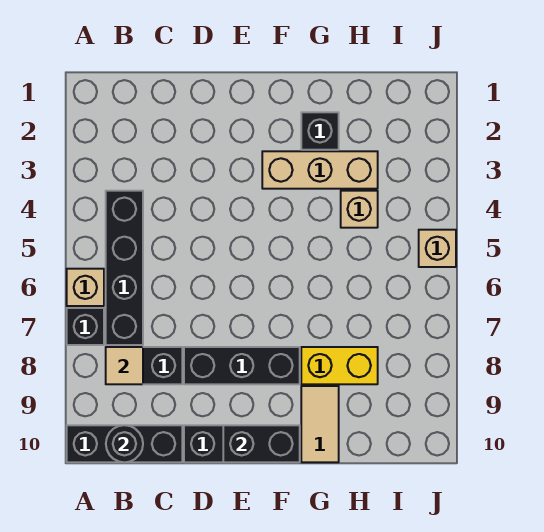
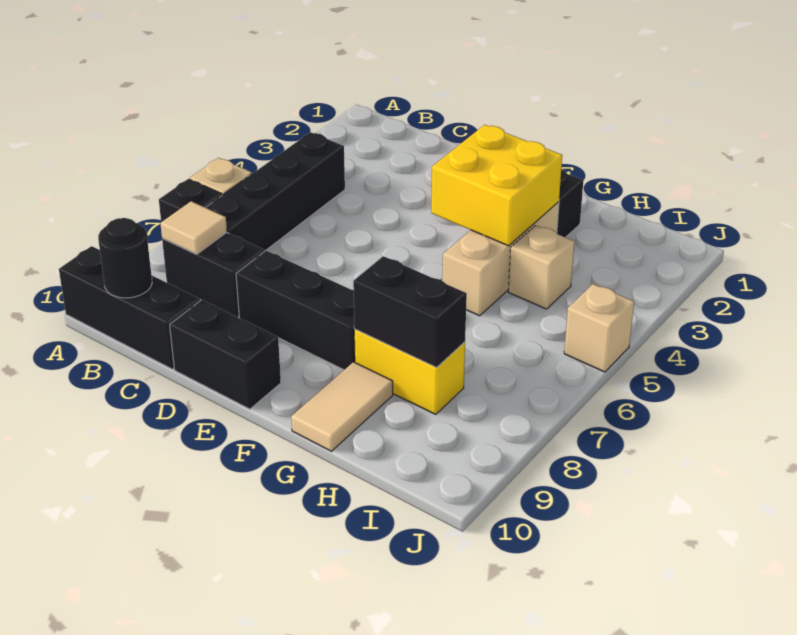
black brick E10:F10 level 2 -> black brick G8:H8 level 2
tan brick F3:H3 level 1 -> tan brick G3:G5 level 1
none -> yellow brick F3:G4 level 2

